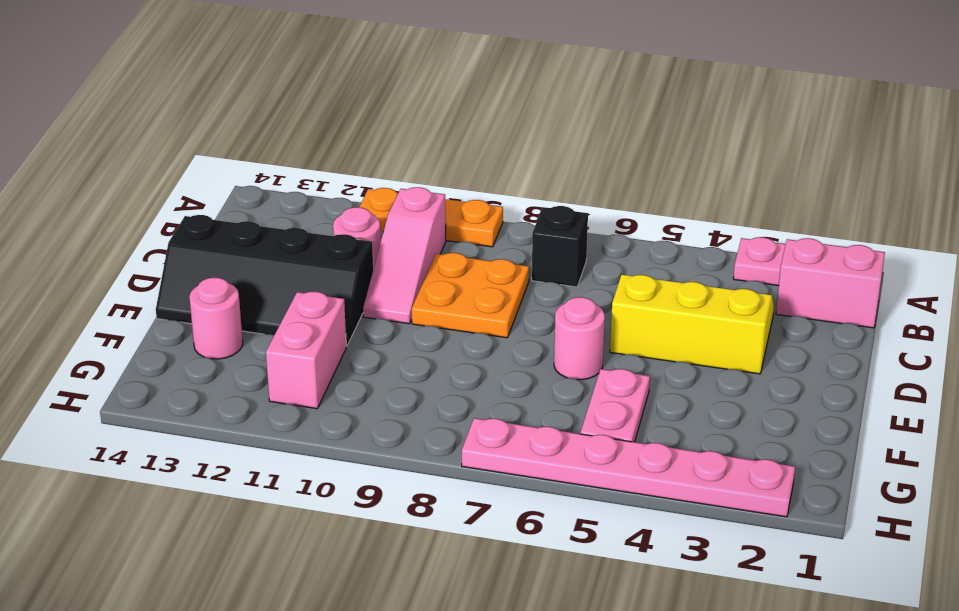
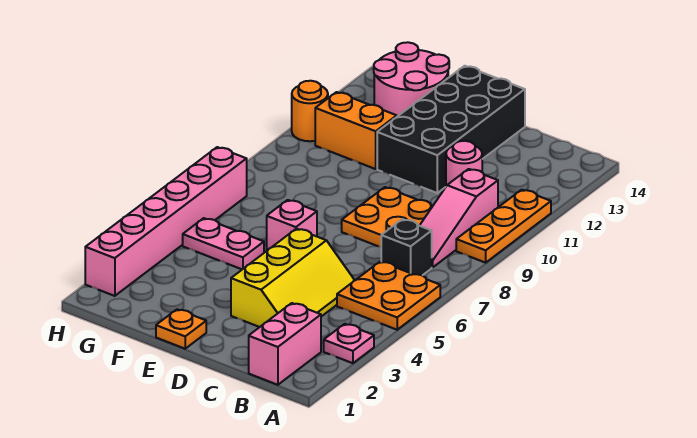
none -> orange plate A5:B6 level 1
pink slope B10:D10 level 1 top B -> pink slope B8:B10 level 1 top 10
black slope D11:E14 level 1 top D -> black brick D11:E14 level 1
none -> orange plate E1 level 1
pink round brick E6 level 1 -> pink brick E6 level 1
pink brick F11:G11 level 1 -> orange brick F11:G11 level 1
pink round brick F13 level 1 -> pink round brick F13:G14 level 1
pink plate H2:H7 level 1 -> pink brick H2:H7 level 1
none -> orange round brick H11 level 1

